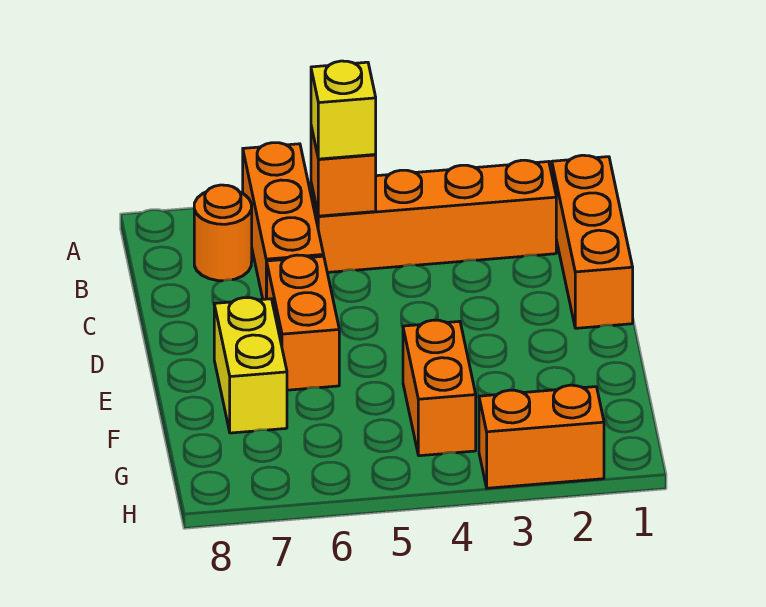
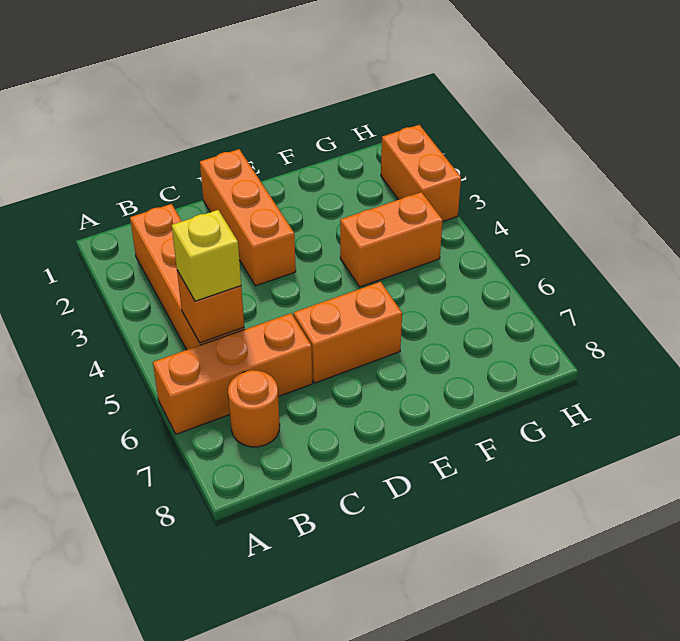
orange brick B1:D1 level 1 -> orange brick D1:D3 level 1
yellow brick E7:F7 level 1 -> none

